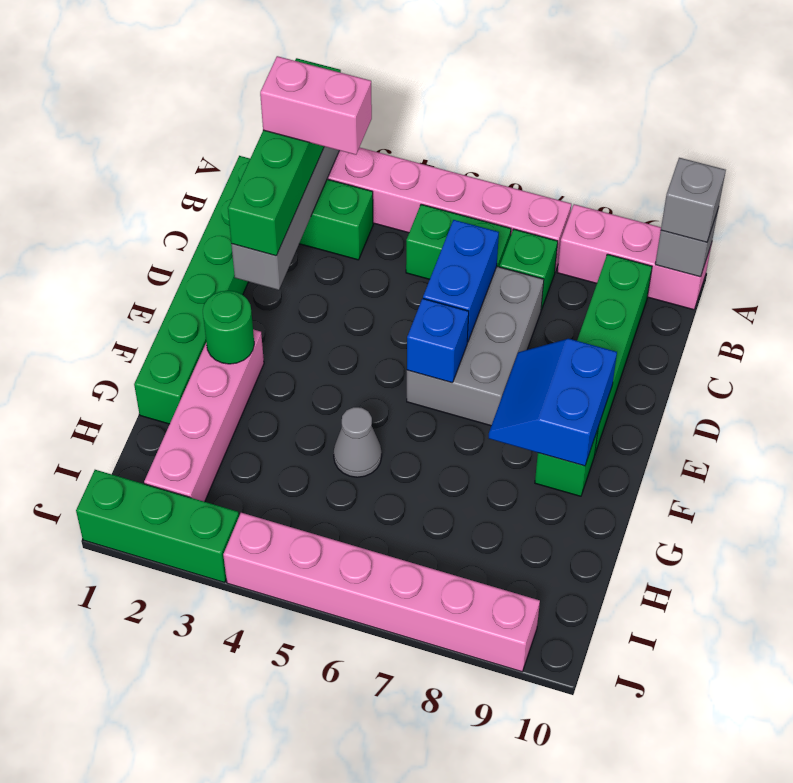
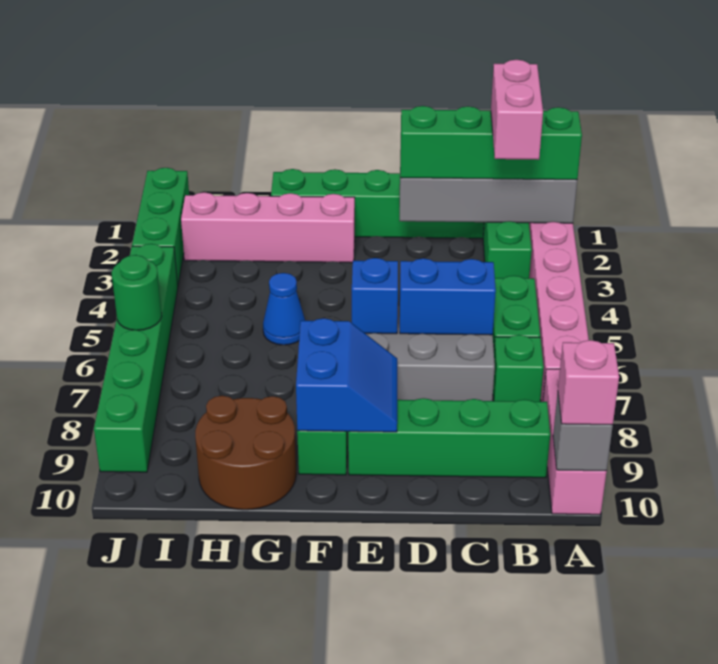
grey brick A10 level 3 -> pink brick A10 level 3
blue slope E8:F9 level 2 top 9 -> blue slope E8:F9 level 2 top F
green round brick F2 level 2 -> green round brick J6 level 2
grey cone G5 level 1 -> blue cone G5 level 1
none -> brown round brick G9:H10 level 1
pink brick J4:J9 level 1 -> green brick J4:J9 level 1

